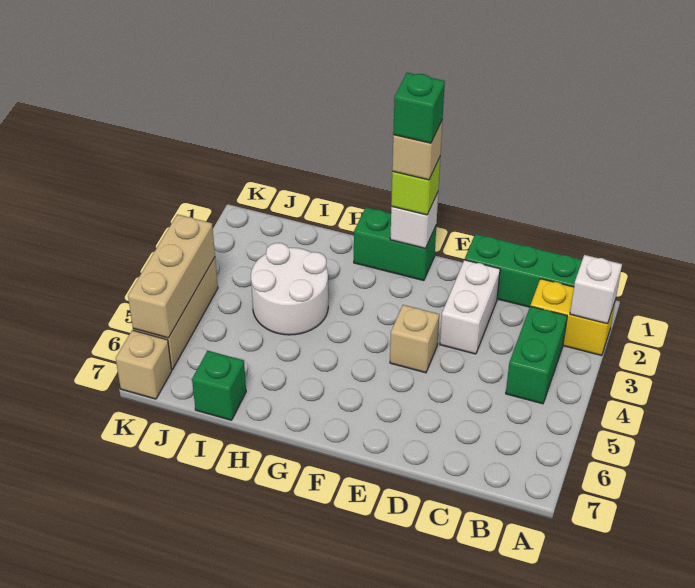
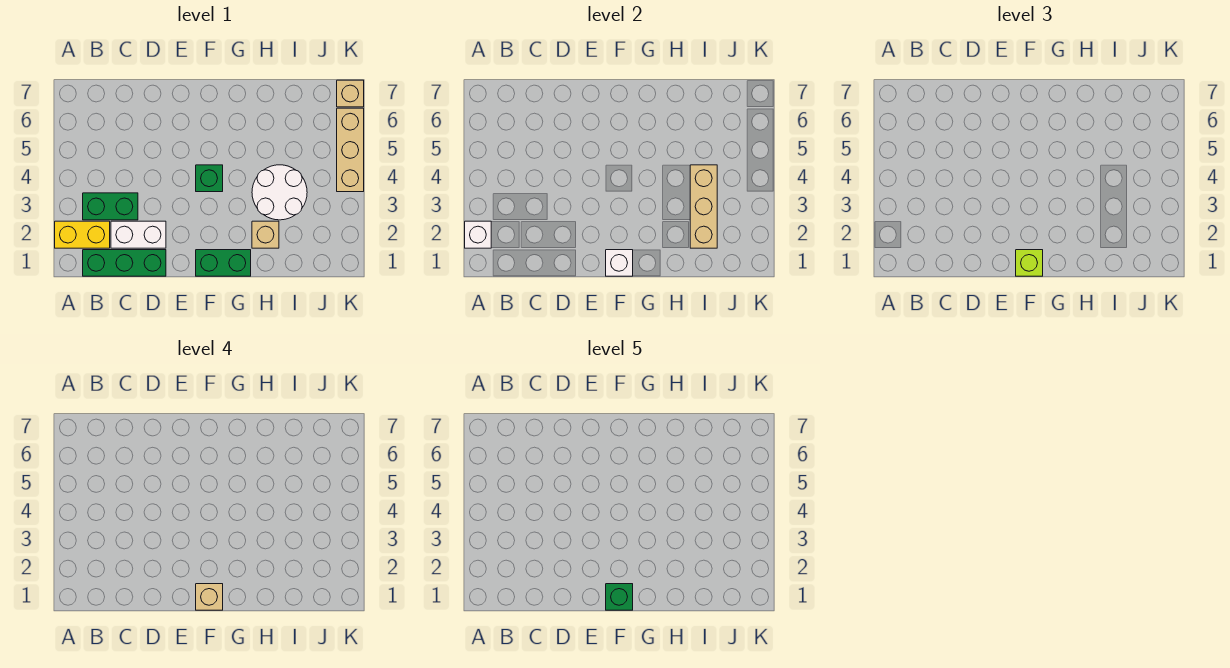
green brick B3:B4 level 1 -> green brick B3:C3 level 1
white brick D2:D3 level 1 -> white brick C2:D2 level 1
tan brick E4 level 1 -> tan brick H2 level 1
green brick I7 level 1 -> green brick F4 level 1
tan brick K4:K6 level 2 -> tan brick I2:I4 level 2

